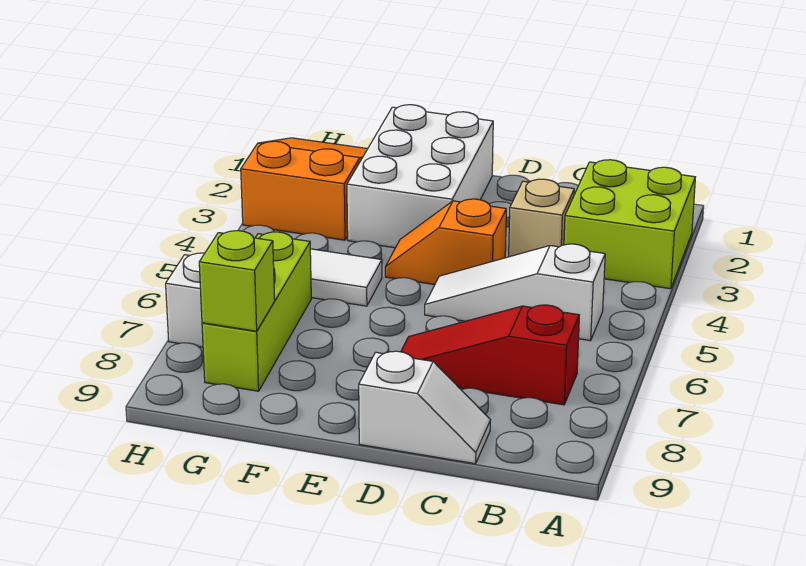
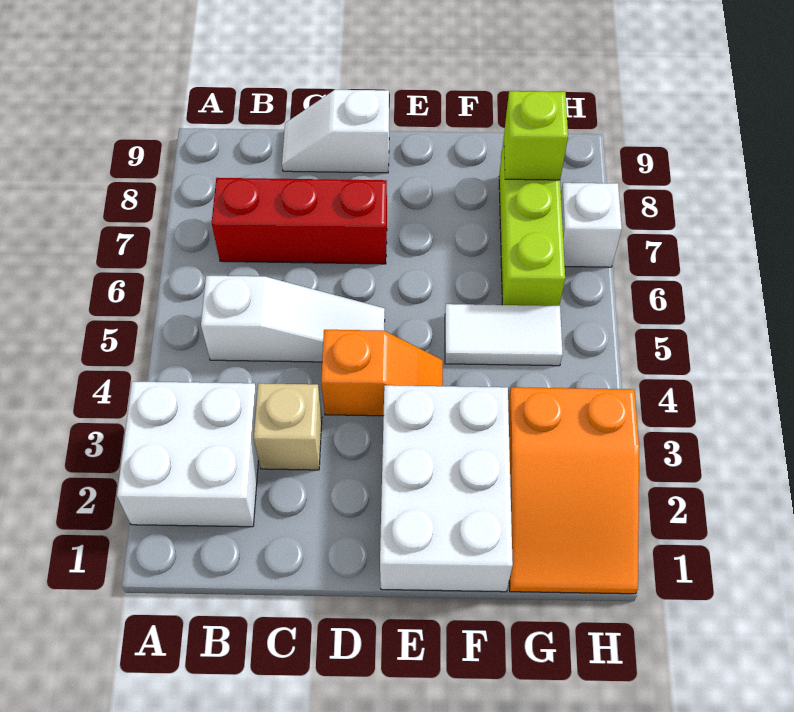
lime brick A2:B3 level 1 -> white brick A2:B3 level 1
red slope B7:D7 level 1 top B -> red brick B7:D7 level 1

